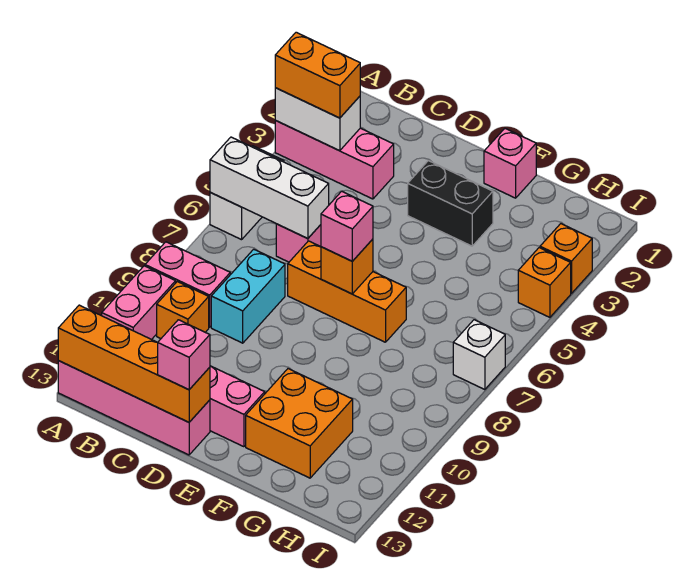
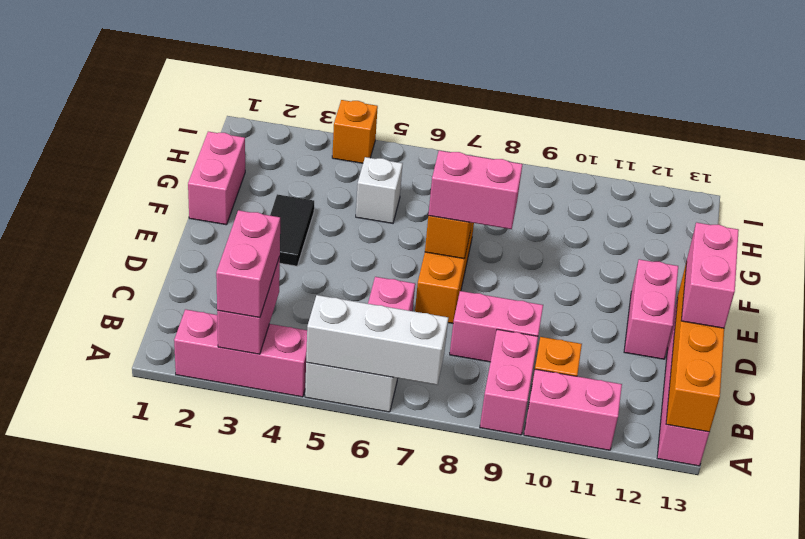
pink brick A3:C3 level 1 -> pink brick A2:A4 level 1
white brick A3:B3 level 2 -> pink brick A3:B3 level 2
orange brick A3:B3 level 3 -> pink brick A3:B3 level 3
white brick A6:C6 level 2 -> white brick A5:A7 level 2
cyan brick C8:C9 level 1 -> pink brick C8:C9 level 1
pink brick D13 level 3 -> pink brick C13:D13 level 3
black brick E3:F3 level 1 -> black tile E3:F3 level 1
pink brick E7 level 3 -> pink brick E7:E8 level 3
pink brick F1 level 1 -> pink brick F1:G1 level 1
orange brick F11:G12 level 1 -> none
orange brick I3 level 1 -> none
white brick I7 level 1 -> white brick G5 level 1

